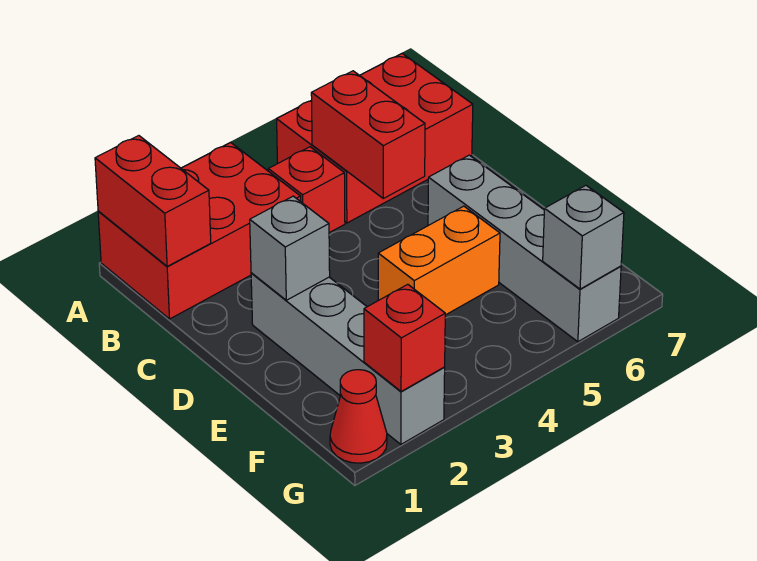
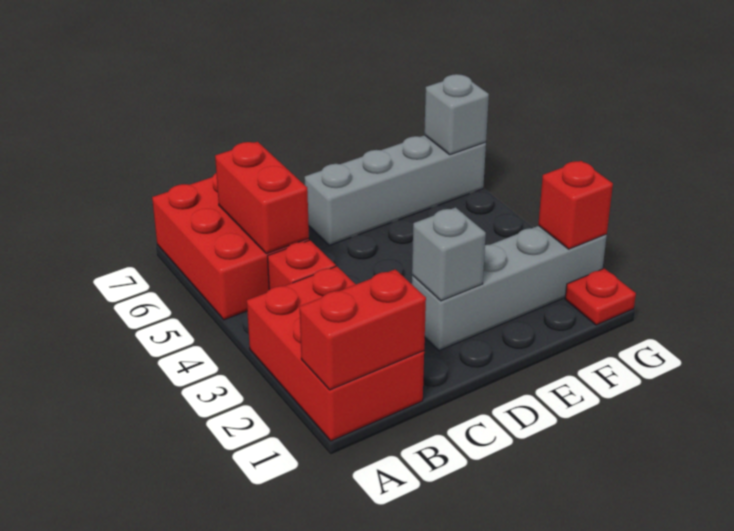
red brick B5:C5 level 2 -> red brick B5:B6 level 2
orange brick E4:E5 level 1 -> none
red cone G1 level 1 -> red plate G1 level 1

